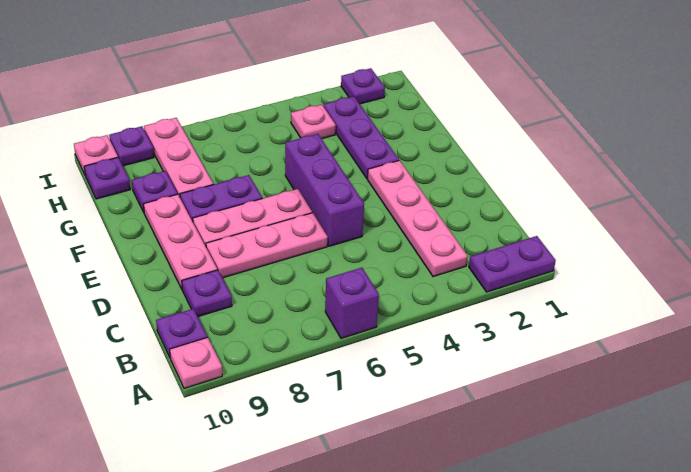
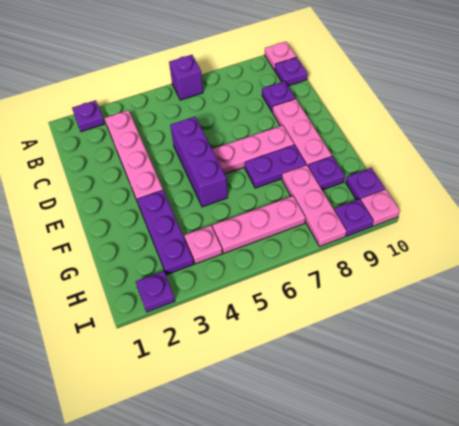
purple plate A1:A2 level 1 -> purple plate A2 level 1
pink plate D6:D8 level 1 -> pink plate H5:H7 level 1

